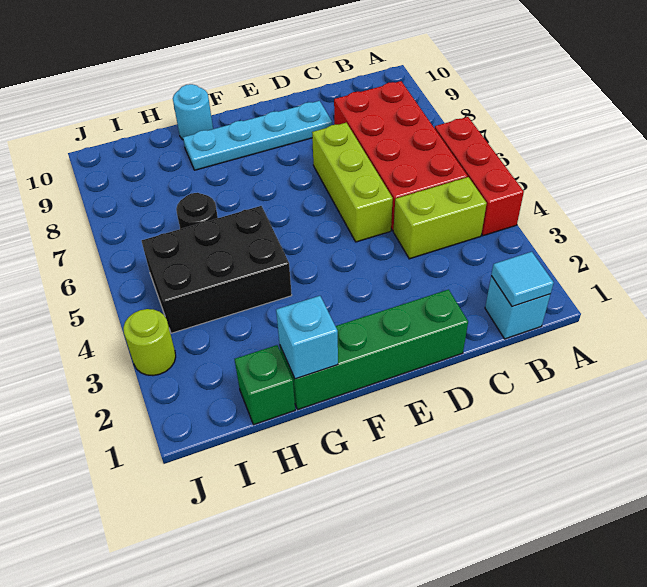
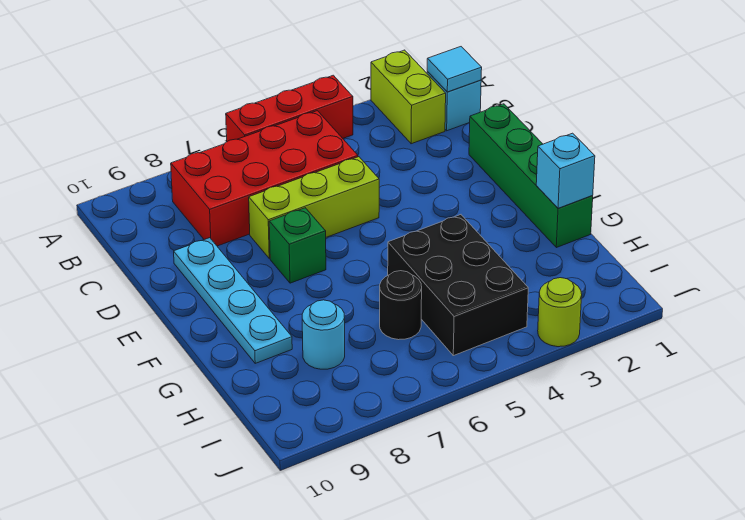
lime brick B4:C4 level 1 -> lime brick A2:B2 level 1
cyan round brick G10 level 1 -> cyan round brick H8 level 1
green brick H1 level 1 -> green brick E7 level 1

